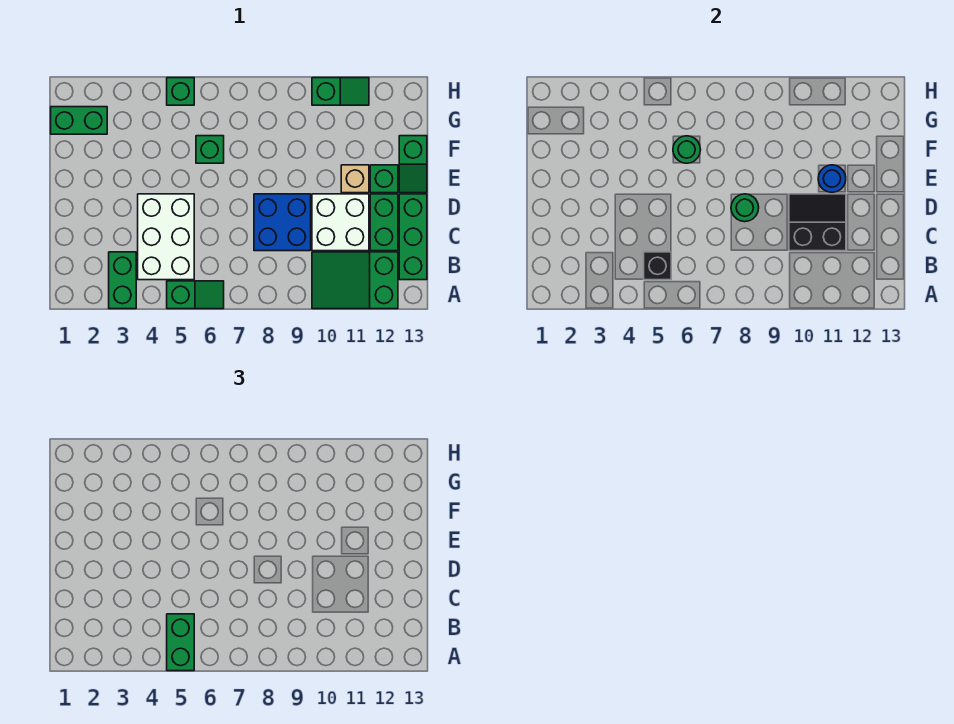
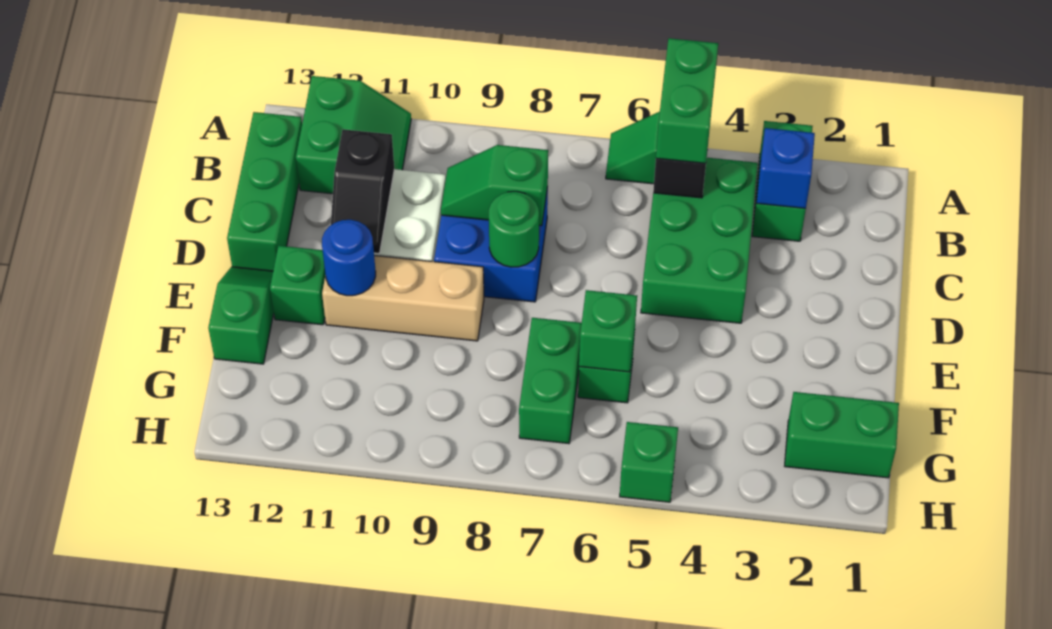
green slope A10:B12 level 1 top 12 -> green slope A11:B12 level 1 top 12
none -> blue brick B3 level 2
white brick B4:D5 level 1 -> green brick B4:D5 level 1
black slope C10:D11 level 2 top C -> black slope C11:D11 level 2 top C
green brick C12:D12 level 1 -> green brick F7:G7 level 1
tan brick E11 level 1 -> tan brick E9:E11 level 1
green round brick F6 level 2 -> green brick F6 level 2
green slope H10:H11 level 1 top 10 -> green slope C8:C9 level 2 top 8

